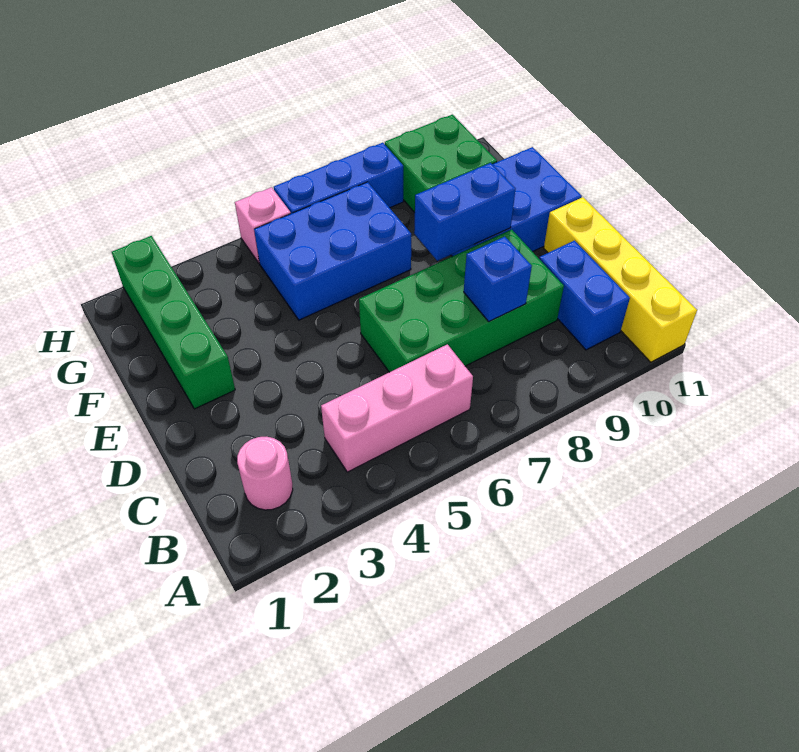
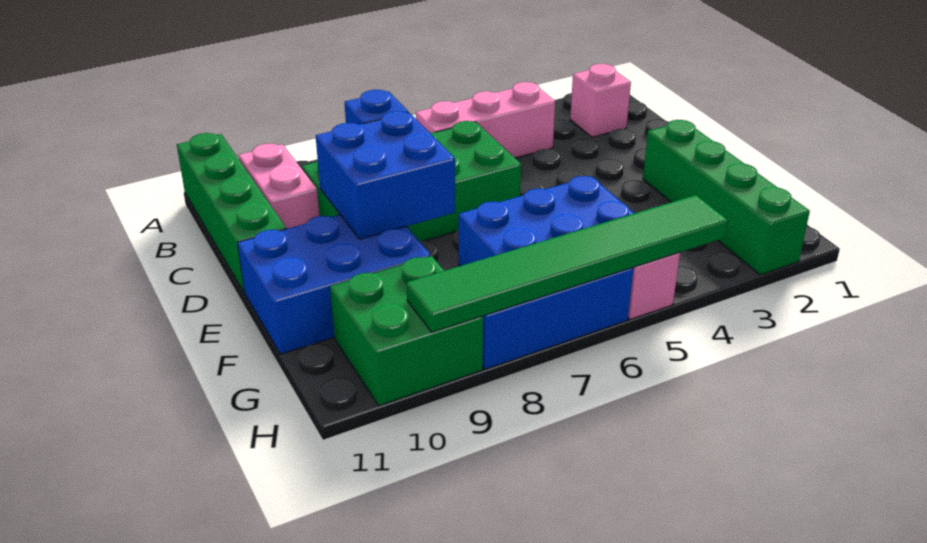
yellow brick A11:D11 level 1 -> green brick A11:D11 level 1
pink round brick B2 level 1 -> pink brick B2 level 1
blue brick B10:C10 level 1 -> pink brick B10:C10 level 1
blue brick E8:E9 level 2 -> blue brick D8:E9 level 2
none -> green tile H4:H9 level 2

